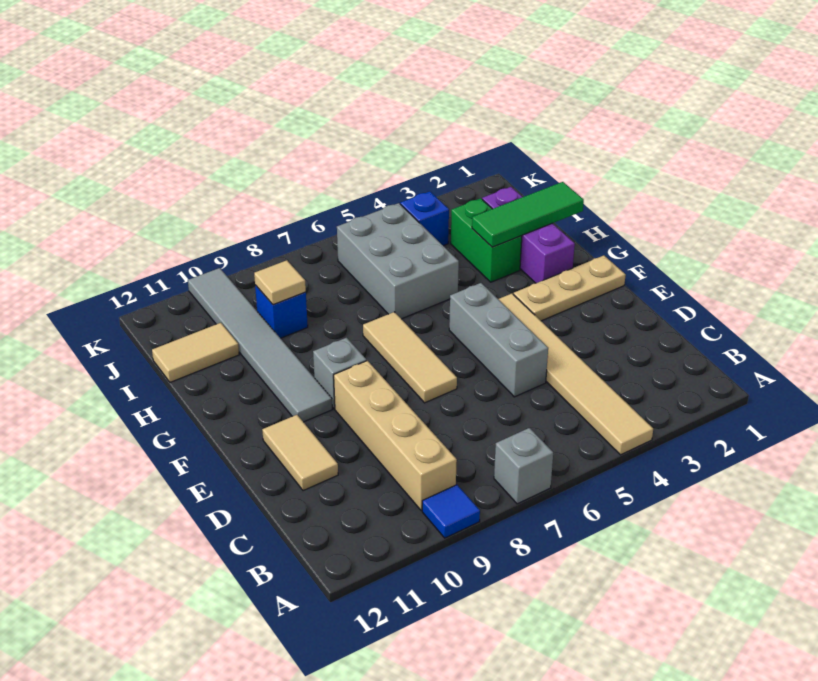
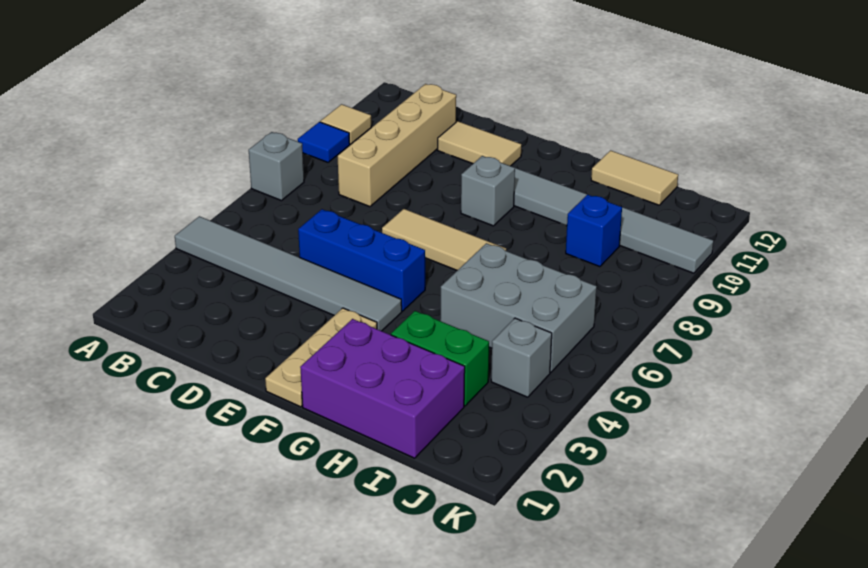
tan tile A4:F4 level 1 -> grey tile A4:F4 level 1
tan brick B9:E9 level 1 -> tan brick C8:C11 level 1
grey brick D5:F5 level 1 -> blue brick D5:F5 level 1
purple brick G2:I2 level 1 -> purple brick G1:I2 level 1
green tile H1:H3 level 2 -> none
tan tile I9 level 2 -> tan tile A10 level 1
tan tile I11:I12 level 1 -> tan tile H12:I12 level 1
blue brick J4 level 1 -> grey brick J4 level 1

